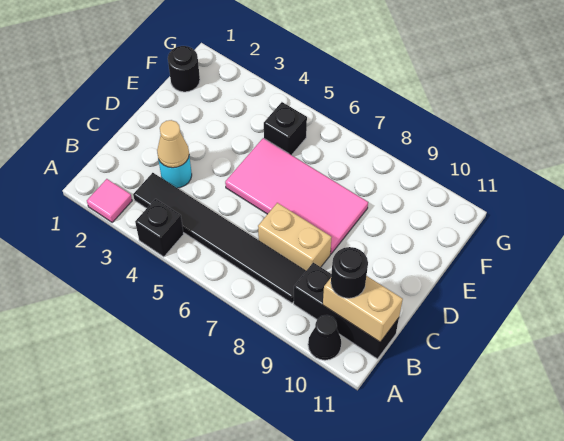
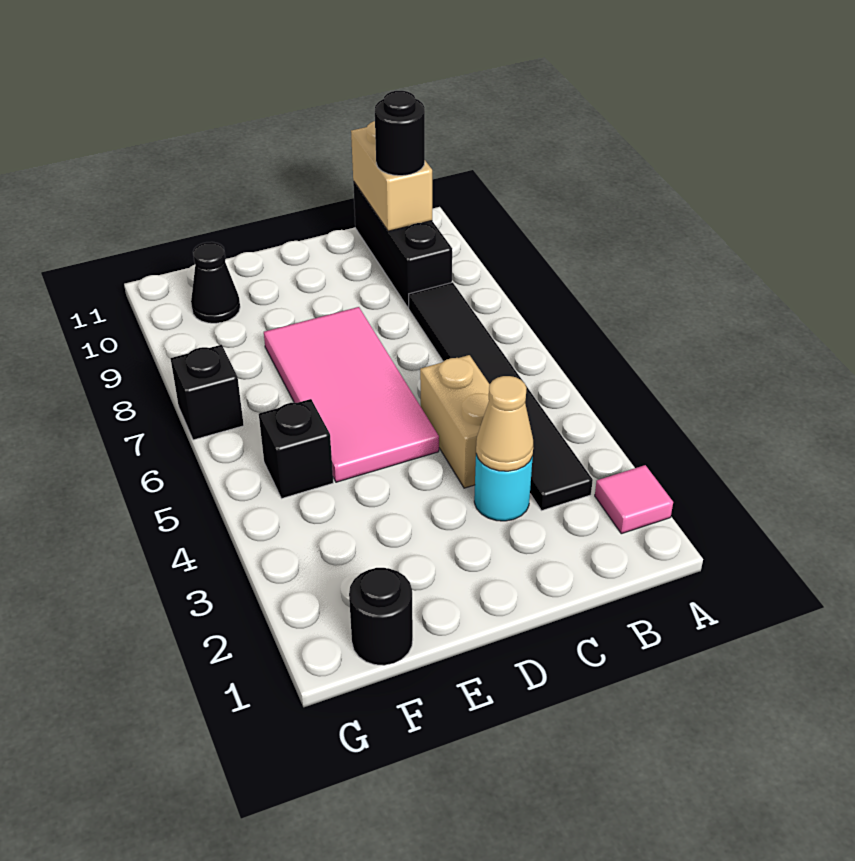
black brick A4 level 1 -> black brick G7 level 1
black cone A10 level 1 -> black cone F10 level 1
tan brick C7:C8 level 1 -> tan brick C4:C5 level 1

